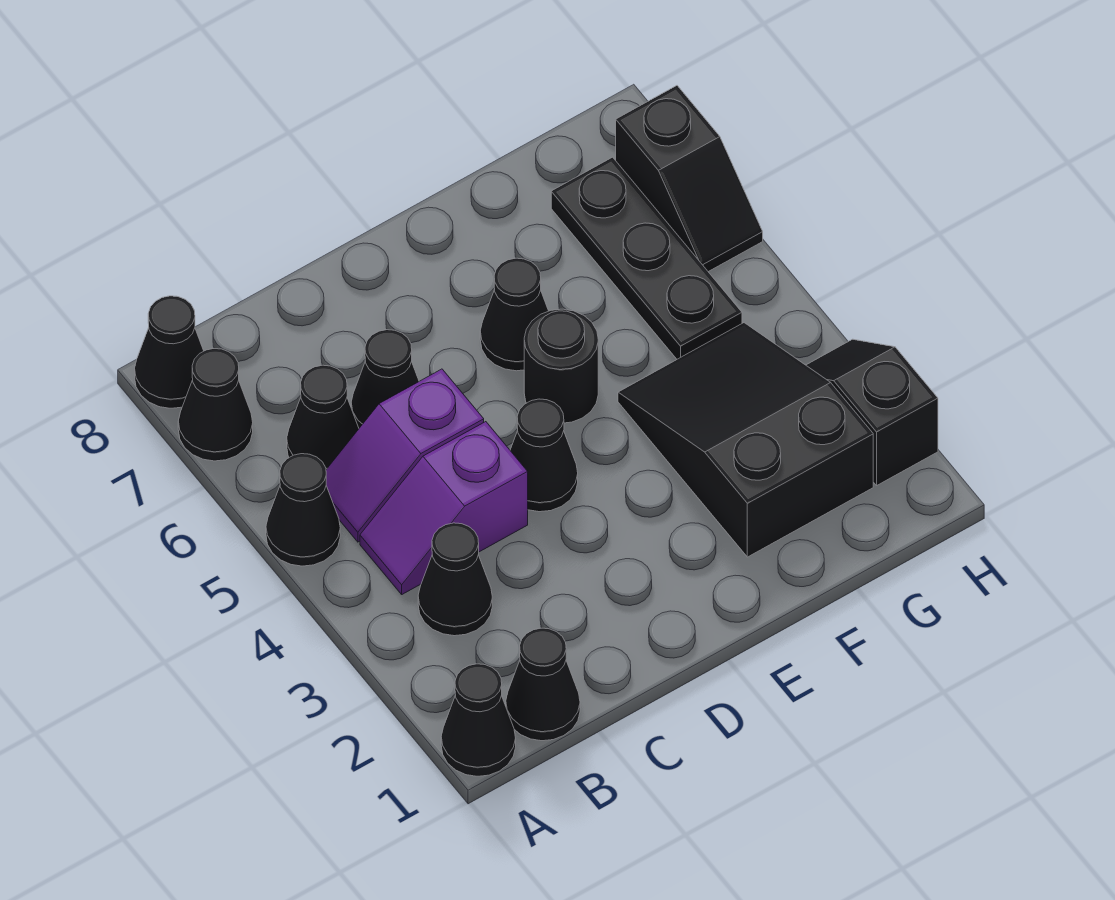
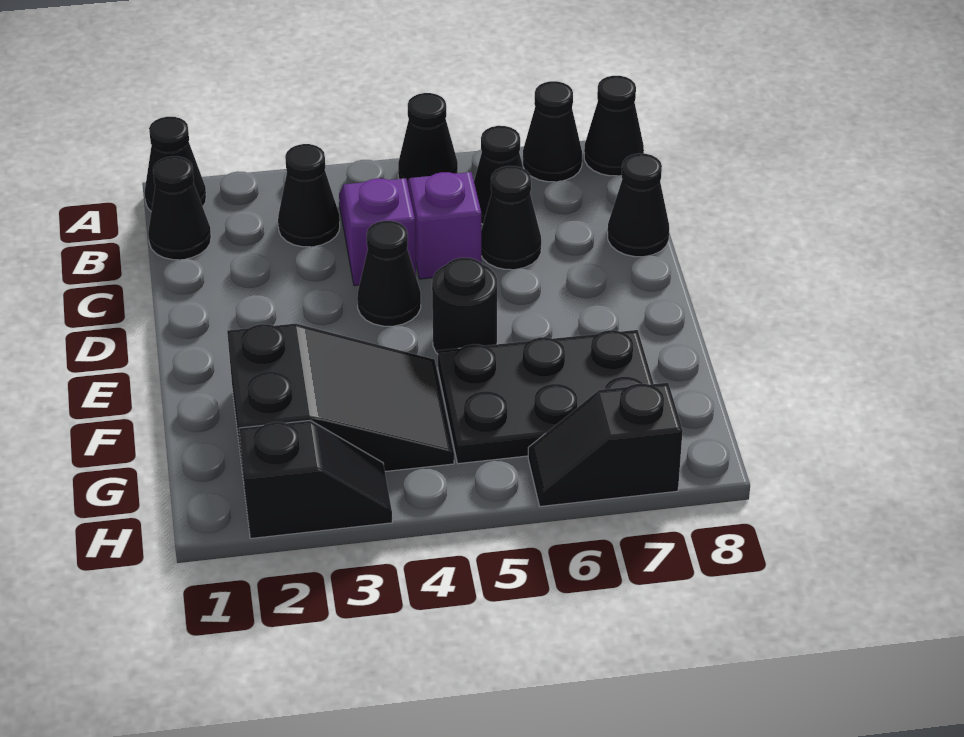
black cone E6 level 1 -> black cone C8 level 1
black plate G5:G7 level 1 -> black plate F5:G7 level 1

